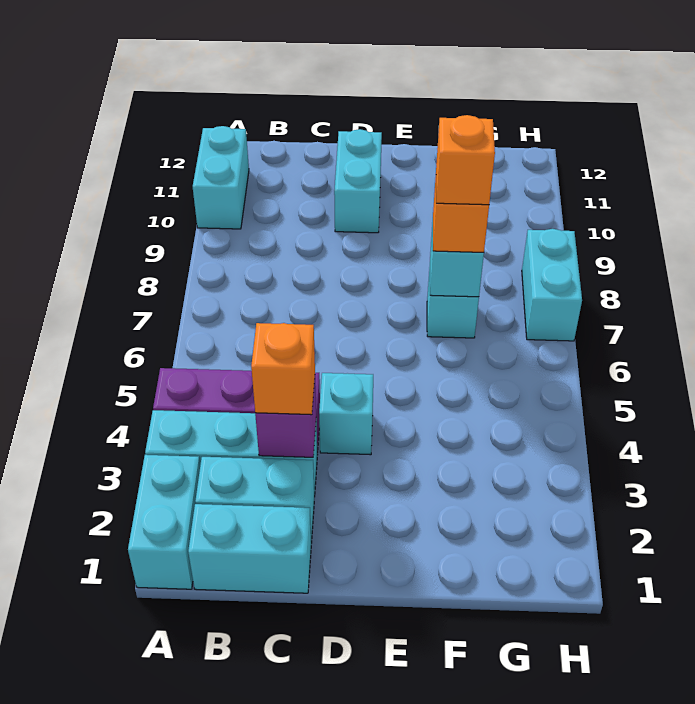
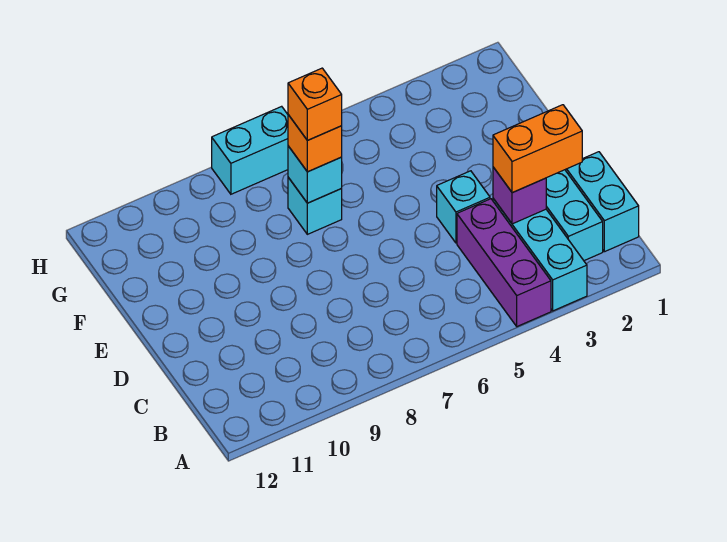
cyan brick A1:A2 level 1 -> none
cyan brick A10:A11 level 1 -> none
orange brick C3 level 3 -> orange brick C2:C3 level 3
cyan brick D10:D11 level 1 -> none

